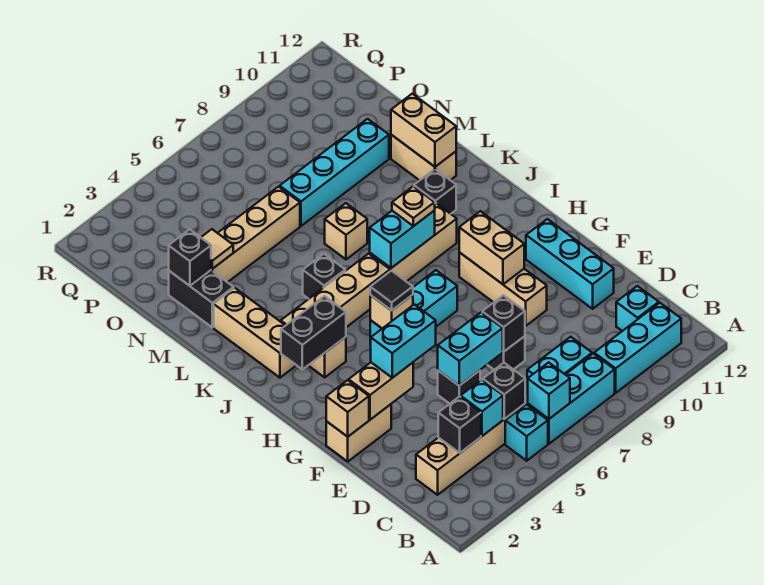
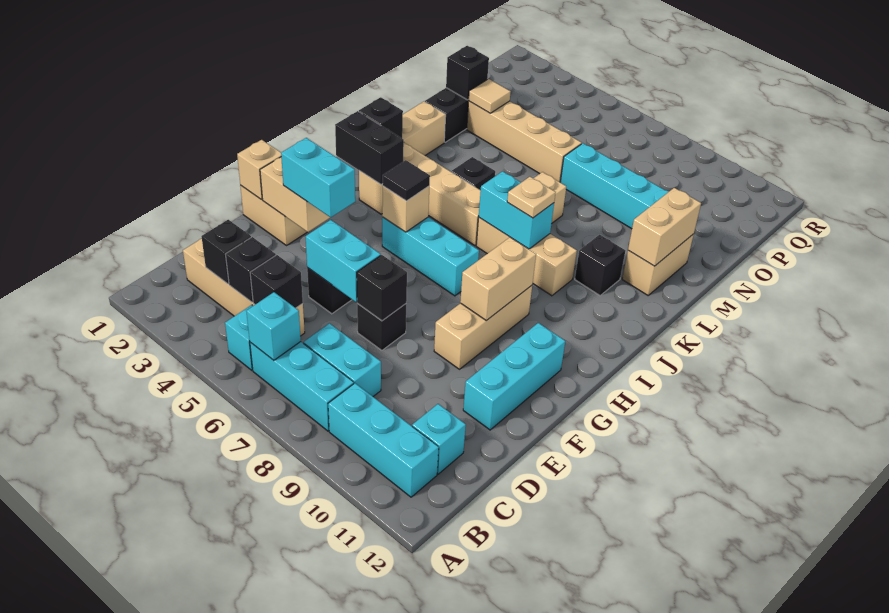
cyan brick C4 level 2 -> black brick C4 level 2
none -> black brick J2 level 2

